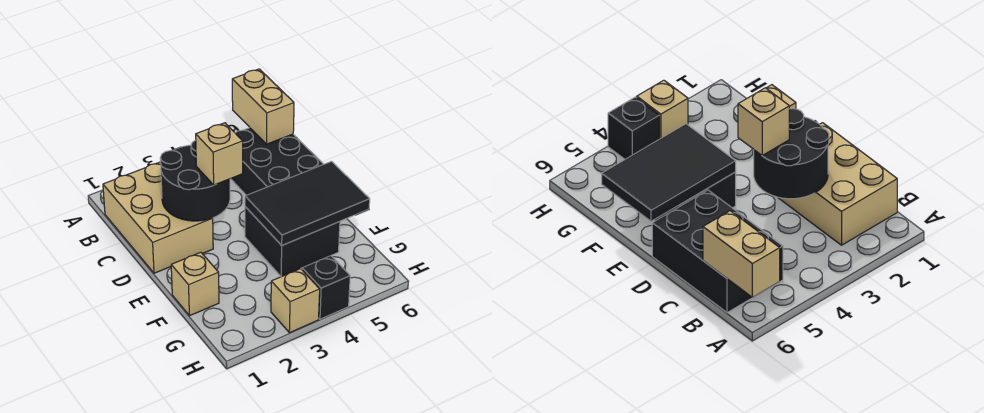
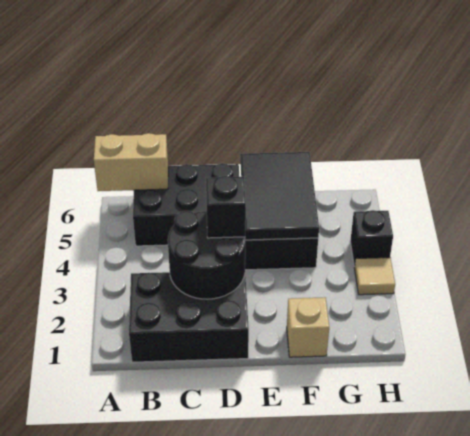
tan brick B1:D2 level 1 -> black brick B1:D2 level 1
tan brick D3 level 3 -> black brick D3 level 3
tan brick H3 level 1 -> tan tile H3 level 1

